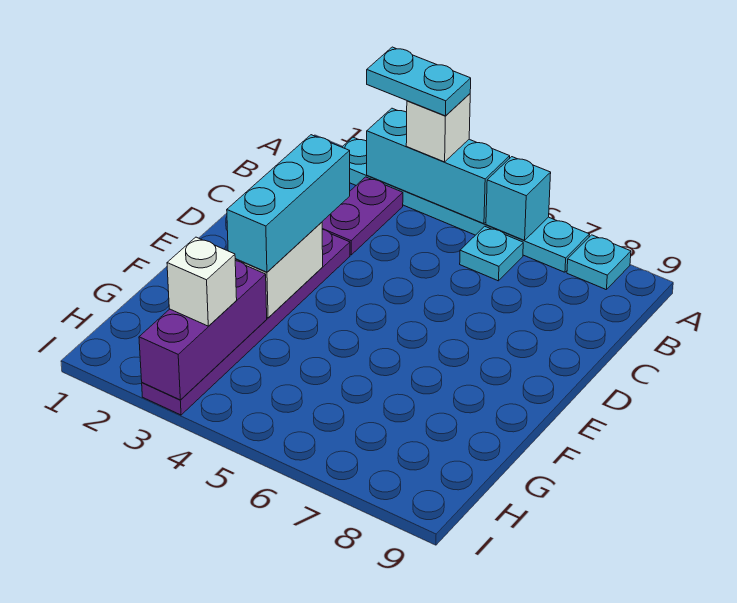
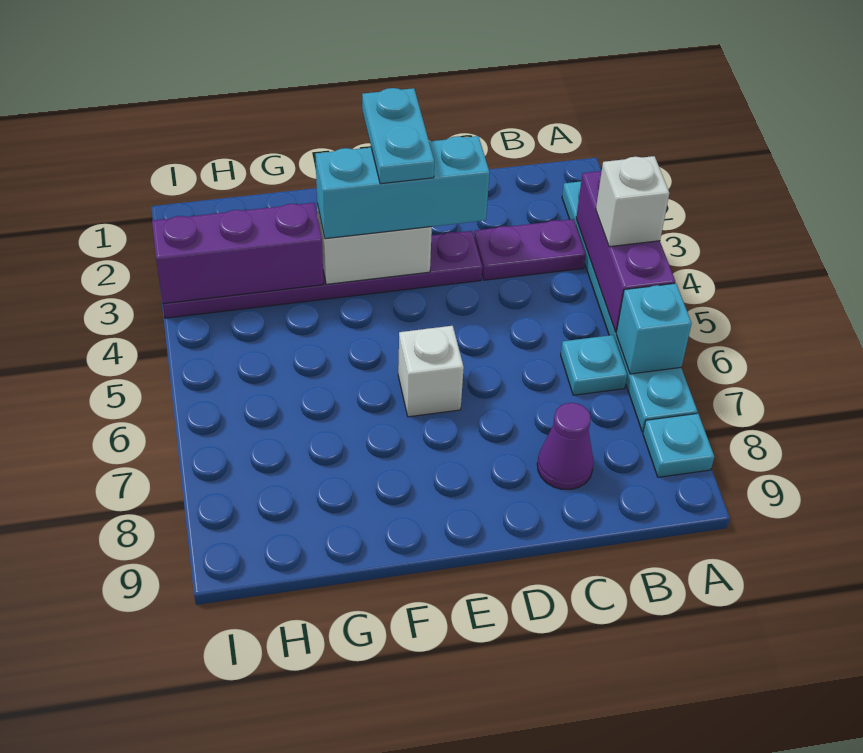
cyan brick A3:A5 level 2 -> purple brick A3:A5 level 2
cyan plate A3:A4 level 4 -> cyan plate E2:E3 level 4
none -> purple cone C8 level 1
white brick H3 level 3 -> white brick E6 level 1

